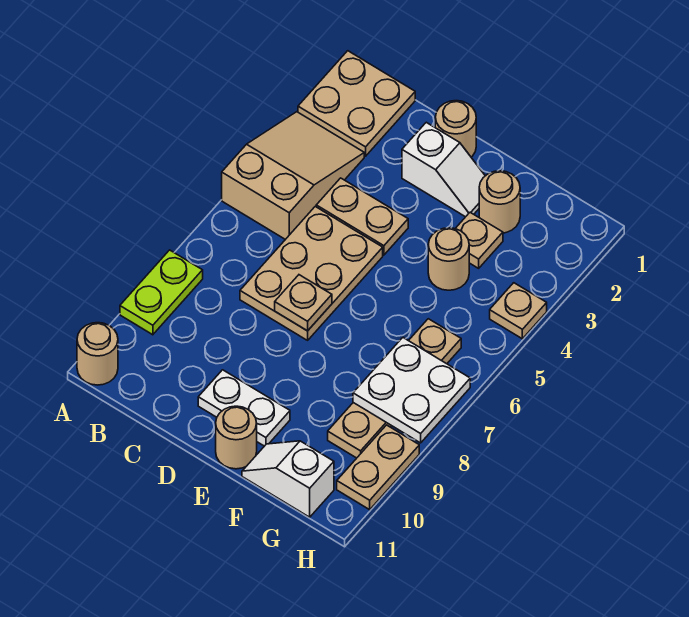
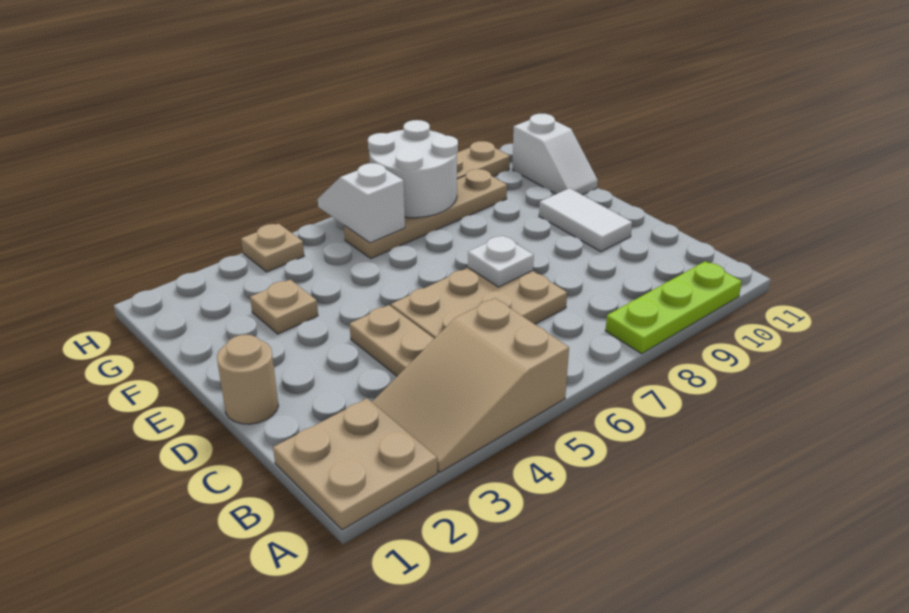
lime plate A8:A9 level 1 -> lime plate A8:A10 level 1
tan round brick A11 level 1 -> none
white slope D2:E2 level 1 top D -> white slope G6:H6 level 2 top G
tan plate D7 level 2 -> white plate D7 level 2
white plate D10:E10 level 1 -> white tile D10:E10 level 1
tan round brick E11 level 1 -> none
tan round brick F2 level 1 -> none
tan round brick F4 level 1 -> none
white plate G7:H8 level 2 -> white round brick G7:H8 level 2

